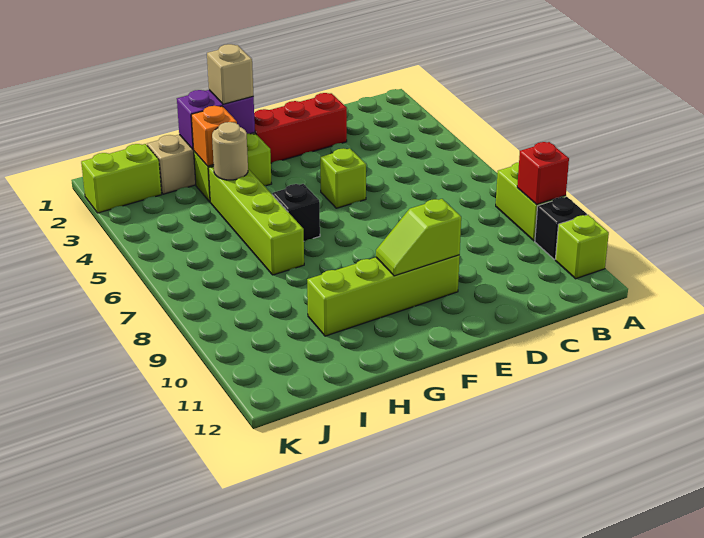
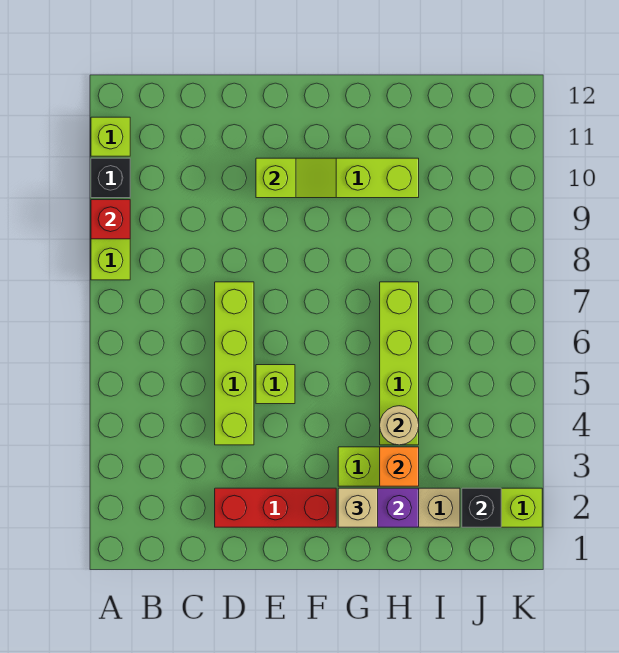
none -> lime brick D4:D7 level 1
black brick G6 level 1 -> black brick J2 level 2

